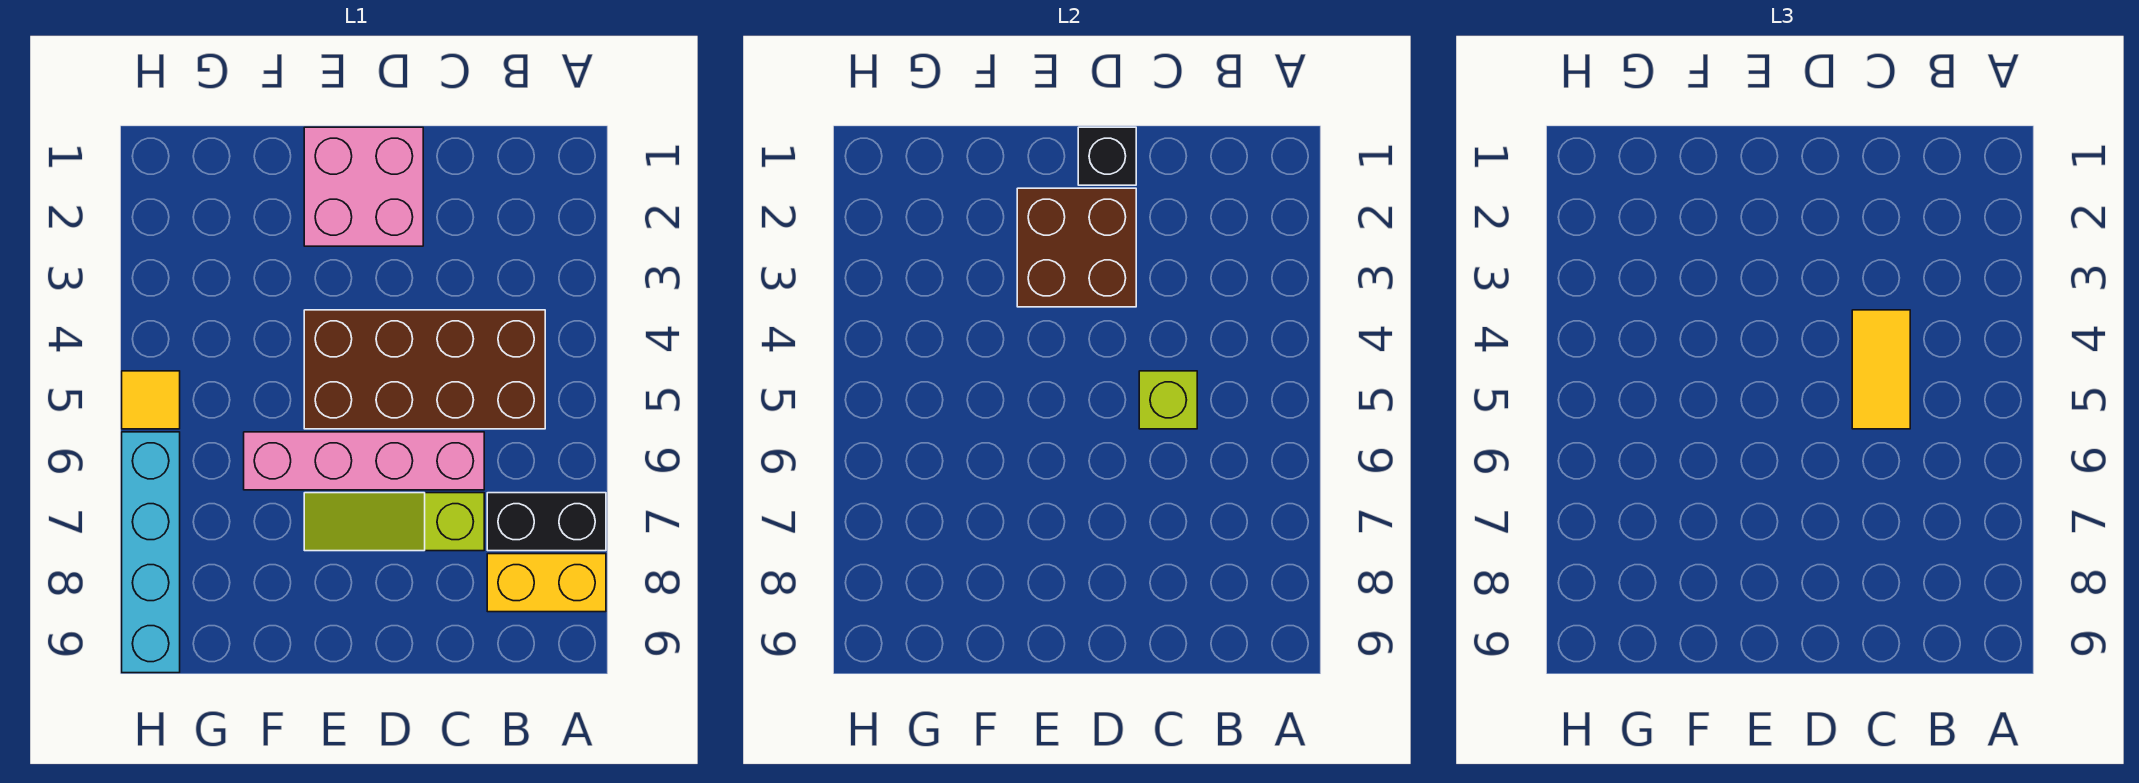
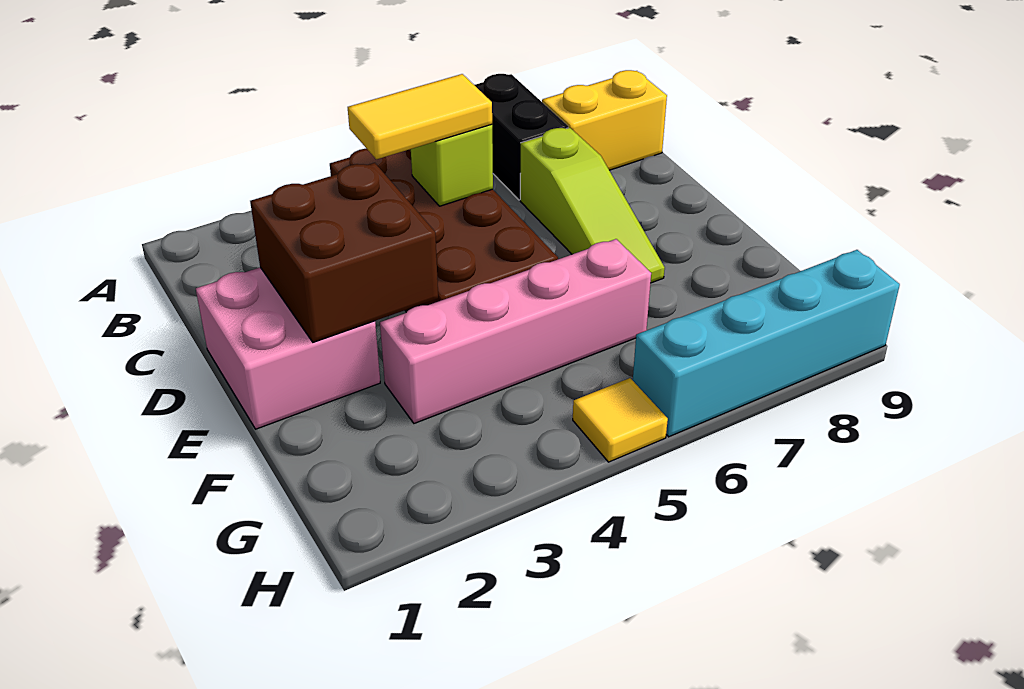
yellow brick A8:B8 level 1 -> yellow brick B8:B9 level 1
pink brick C6:F6 level 1 -> pink brick F3:F6 level 1
black brick D1 level 2 -> none

